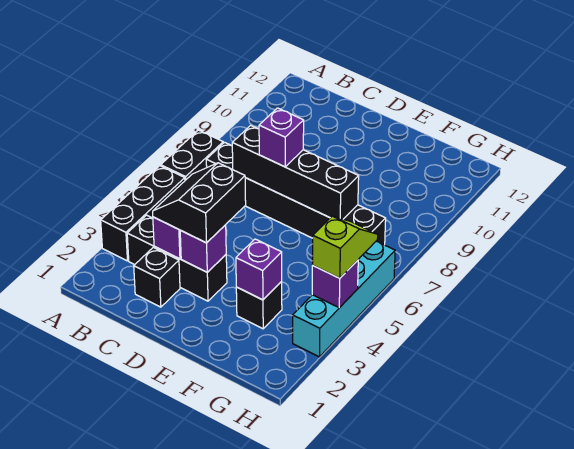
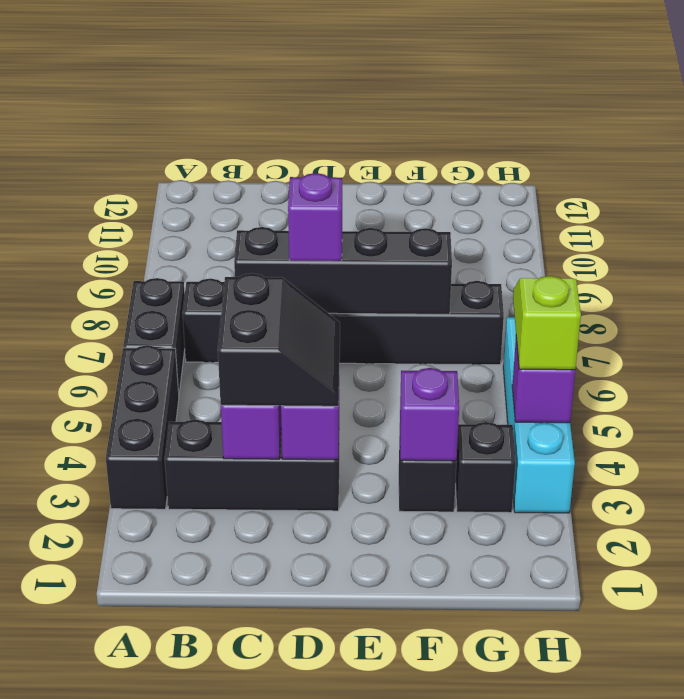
black brick C2 level 1 -> black brick G3 level 1
black slope C3:D4 level 3 top D -> black slope C3:D4 level 3 top C

